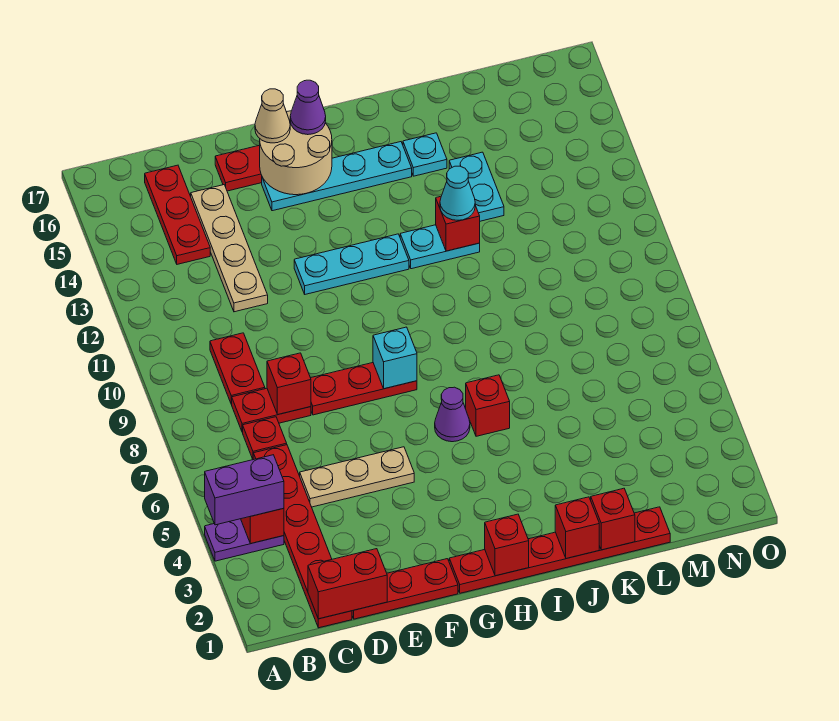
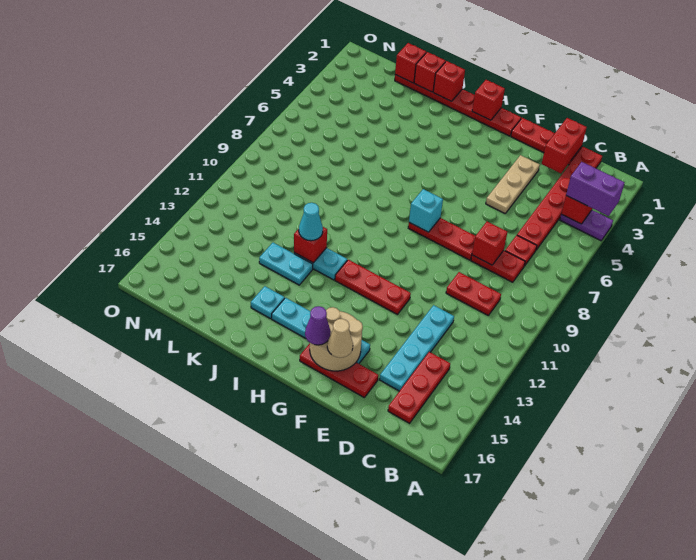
red brick C1:D1 level 2 -> red brick D1:D2 level 2
red plate C9:C10 level 1 -> red plate C10:D10 level 1
tan plate D5:F5 level 1 -> tan plate E3:E5 level 1
tan plate D12:D15 level 1 -> cyan plate D12:D15 level 1
cyan plate F12:H12 level 1 -> red plate F12:H12 level 1
purple cone H6 level 1 -> none
red brick I6 level 1 -> red brick L1 level 2
cyan plate K13:K14 level 1 -> cyan plate J13:K13 level 1

